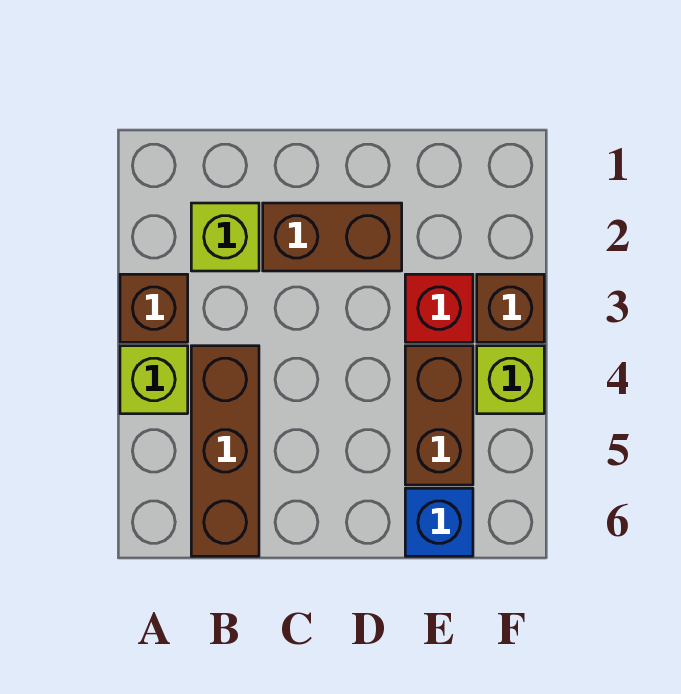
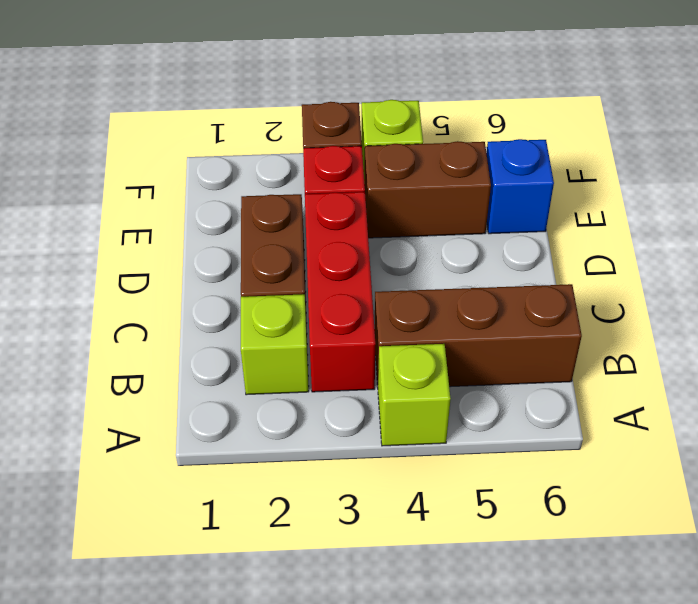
brown brick A3 level 1 -> none
none -> red brick B3:D3 level 1

